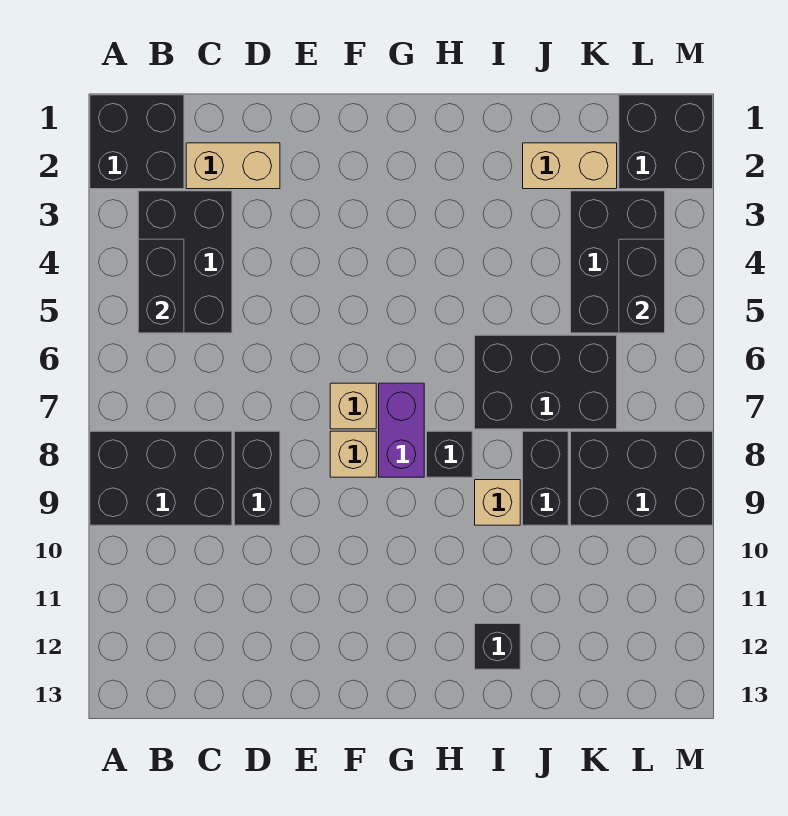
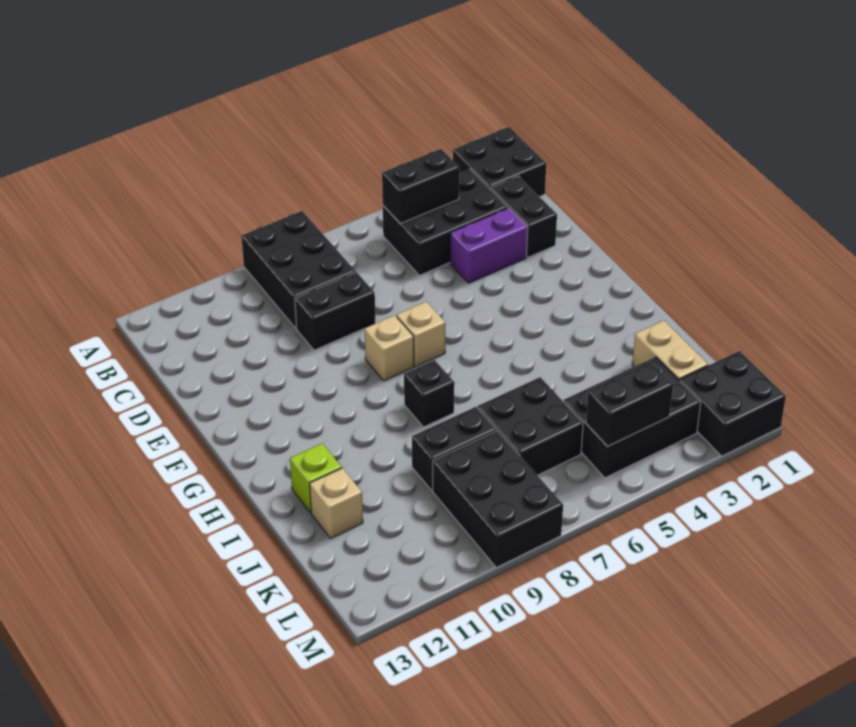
tan brick C2:D2 level 1 -> black brick C2:D2 level 1
purple brick G7:G8 level 1 -> purple brick D3:D4 level 1
black brick I6:K7 level 1 -> black brick J6:K7 level 1
tan brick I9 level 1 -> tan brick J12 level 1
black brick I12 level 1 -> lime brick I12 level 1

